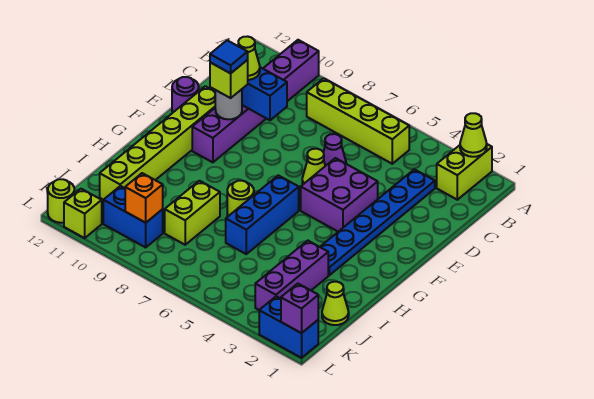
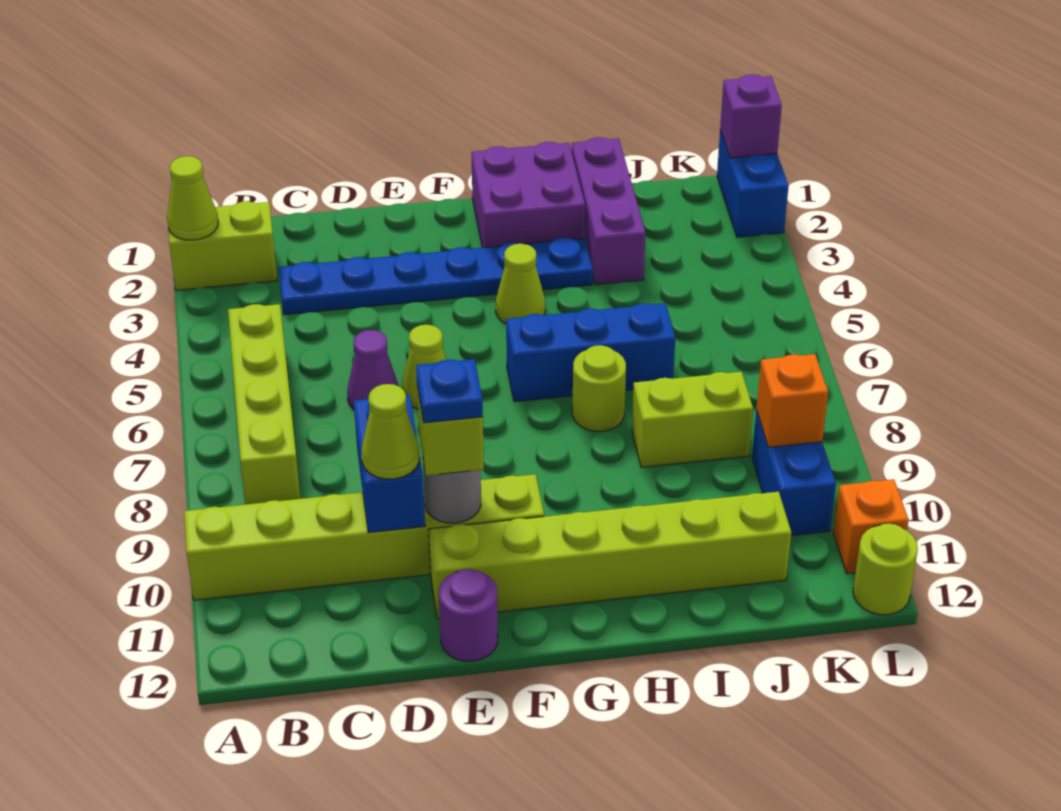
purple brick A10:F10 level 1 -> lime brick A10:F10 level 1
purple brick E4:F5 level 1 -> purple brick G1:H2 level 1
blue tile E10 level 4 -> blue plate E10 level 4
purple brick I3:K3 level 1 -> purple brick I1:I3 level 1
lime cone J1 level 1 -> lime cone G4 level 1
lime brick L11 level 1 -> orange brick L11 level 1

